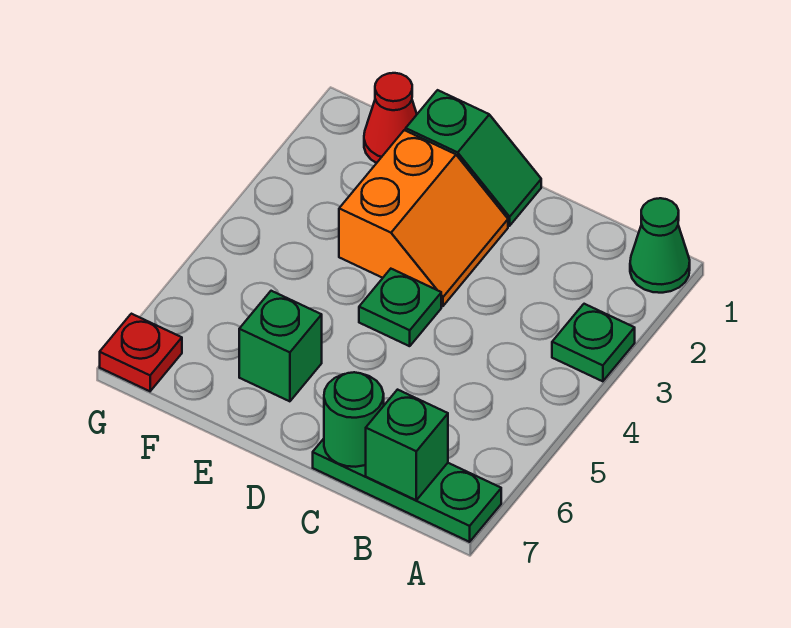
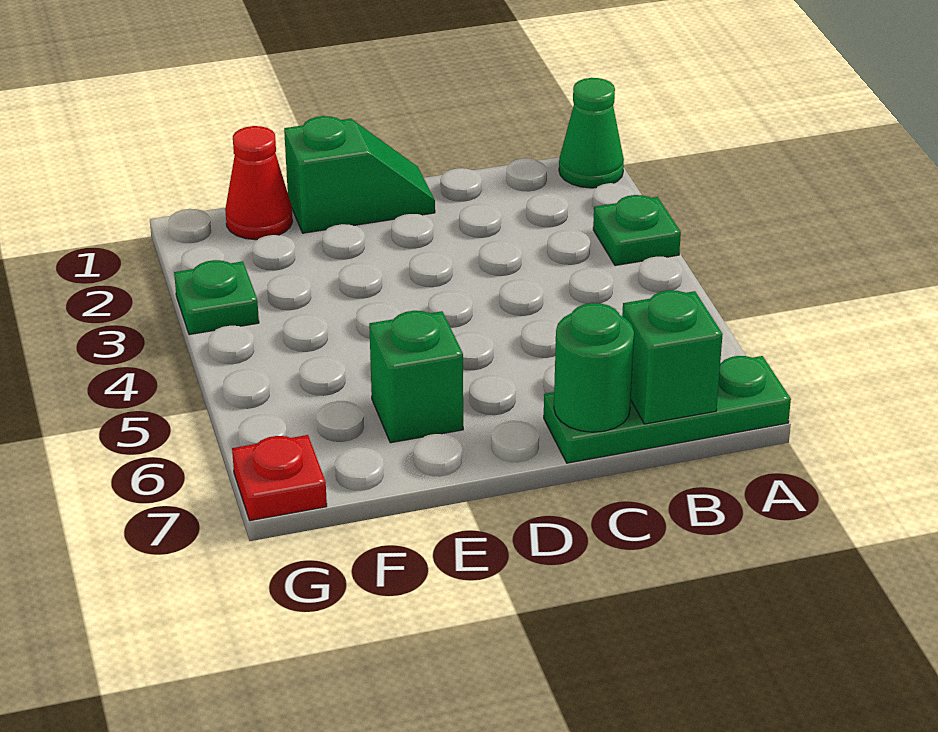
orange slope D2:E3 level 1 top E -> none
green plate D4 level 1 -> green plate G3 level 1

